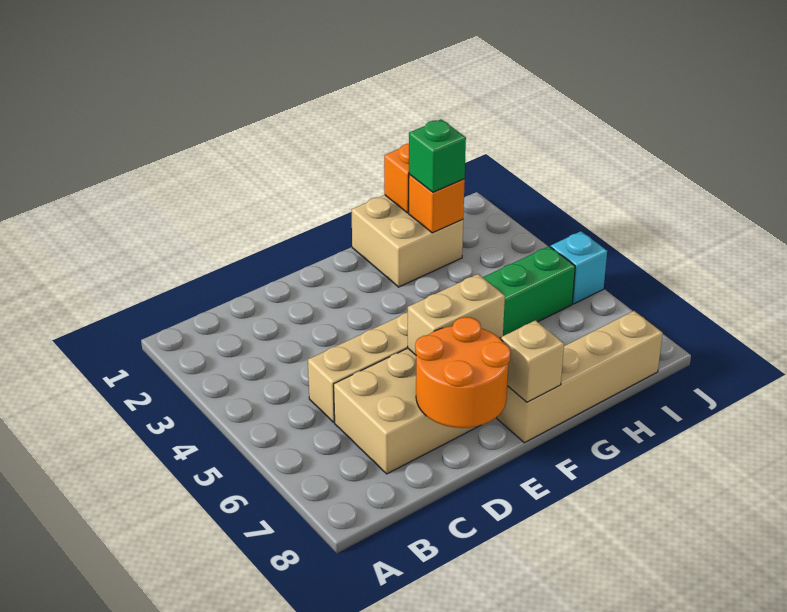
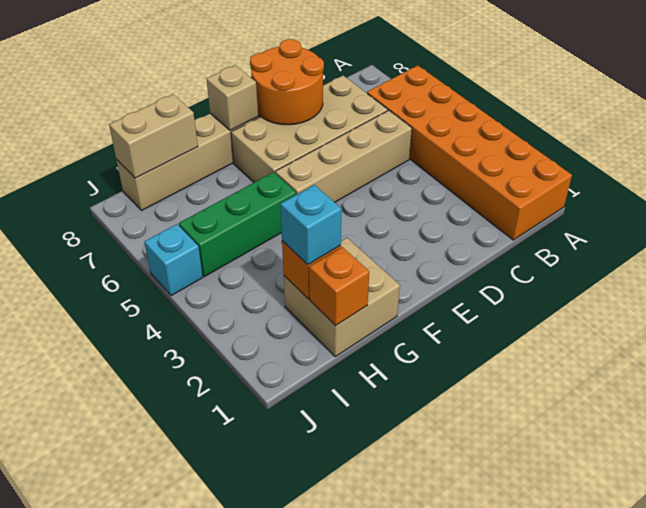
none -> orange brick A1:B6 level 1
tan brick E6:F6 level 2 -> tan brick H8:I8 level 2
green brick H2 level 3 -> cyan brick H2 level 3

